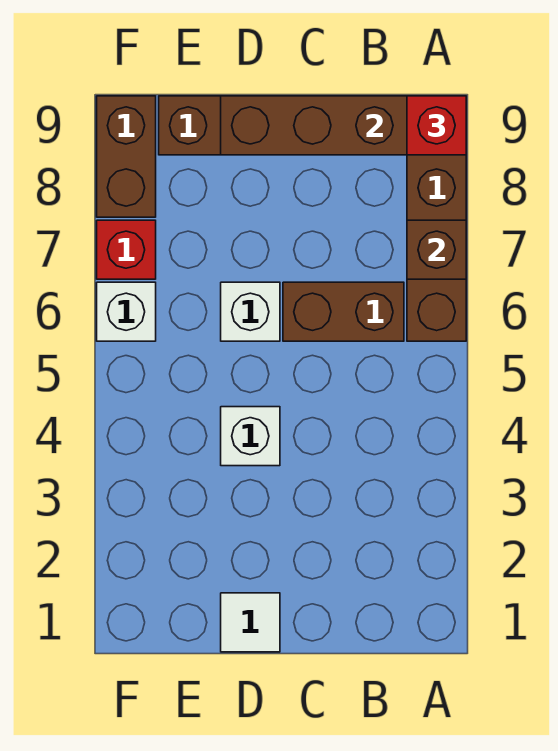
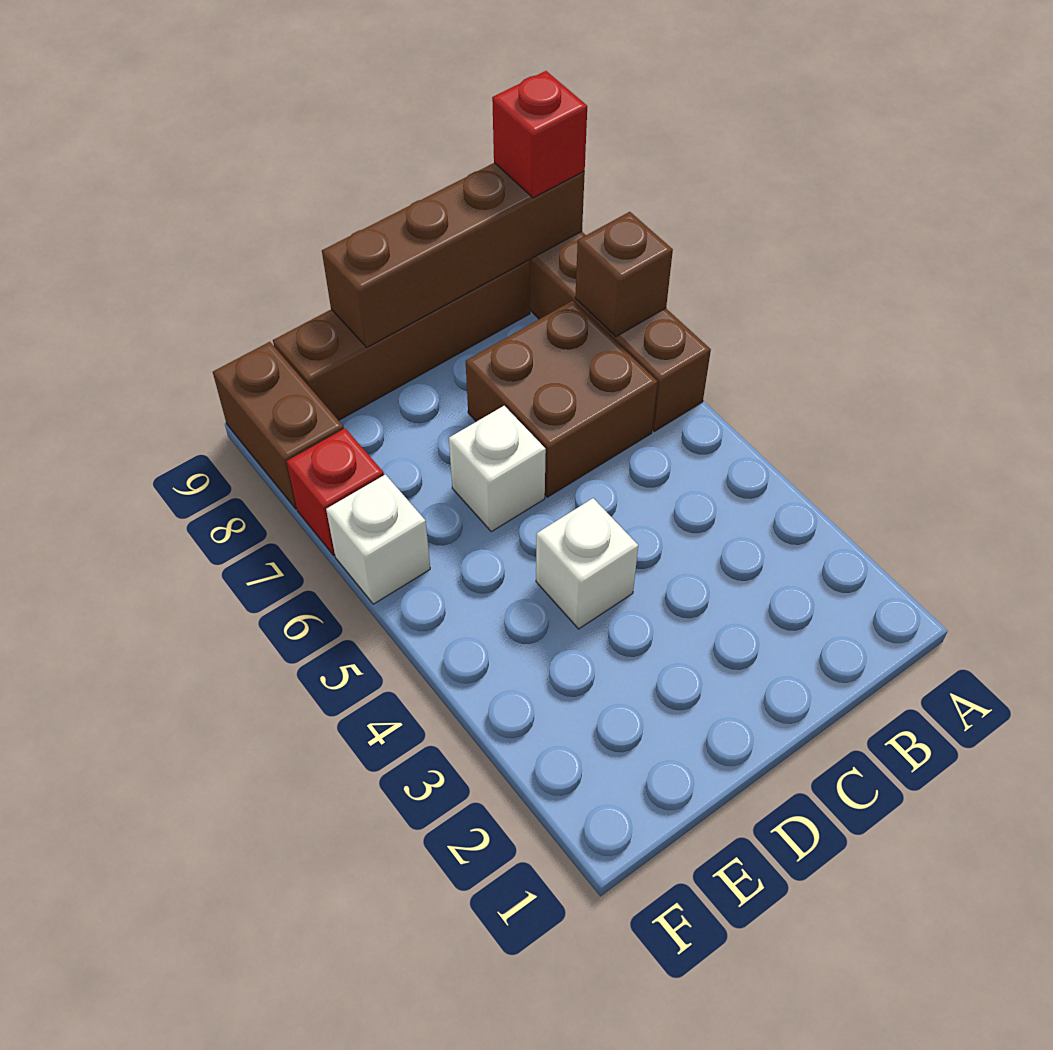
brown brick B6:C6 level 1 -> brown brick B6:C7 level 1
white tile D1 level 1 -> none

